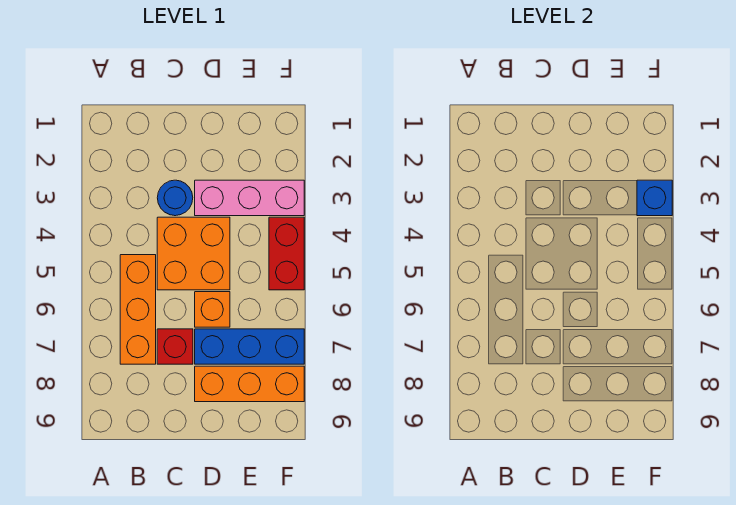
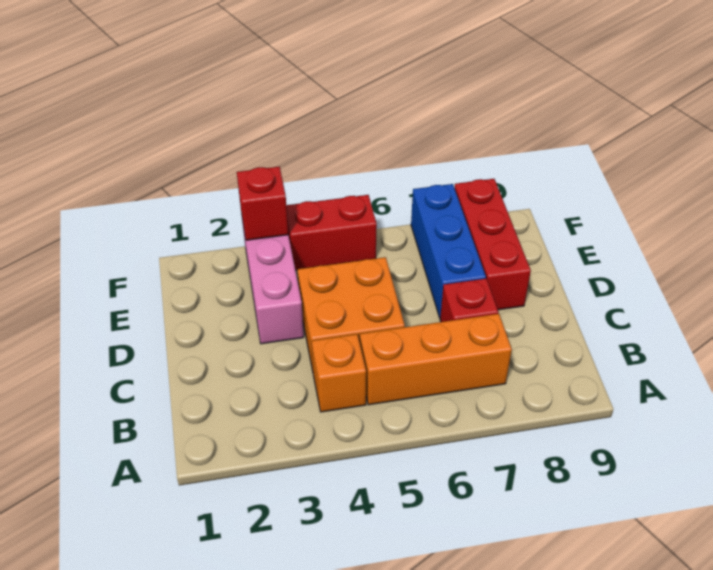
blue round brick C3 level 1 -> none
orange brick D6 level 1 -> orange brick B4 level 1
orange brick D8:F8 level 1 -> red brick D8:F8 level 1
blue brick F3 level 2 -> red brick F3 level 2

